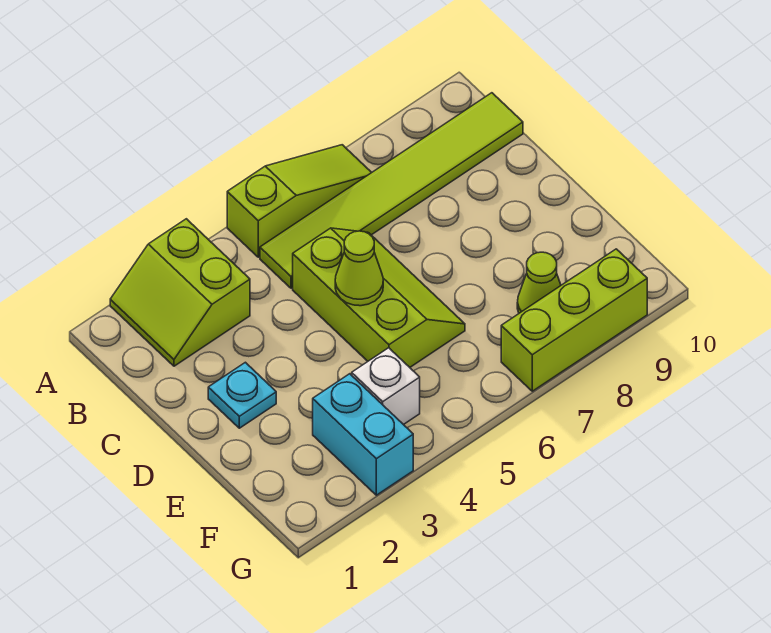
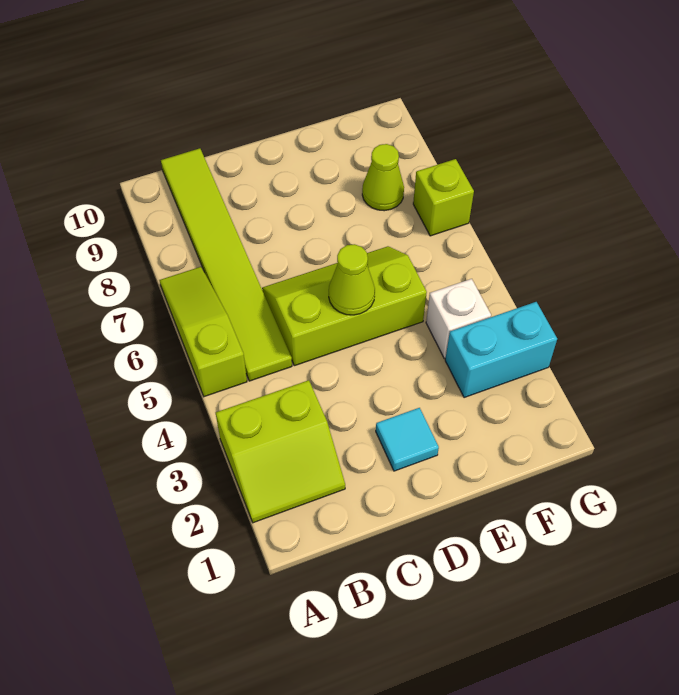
cyan plate D2 level 1 -> cyan tile D2 level 1
lime brick G7:G9 level 1 -> lime brick G7 level 1

